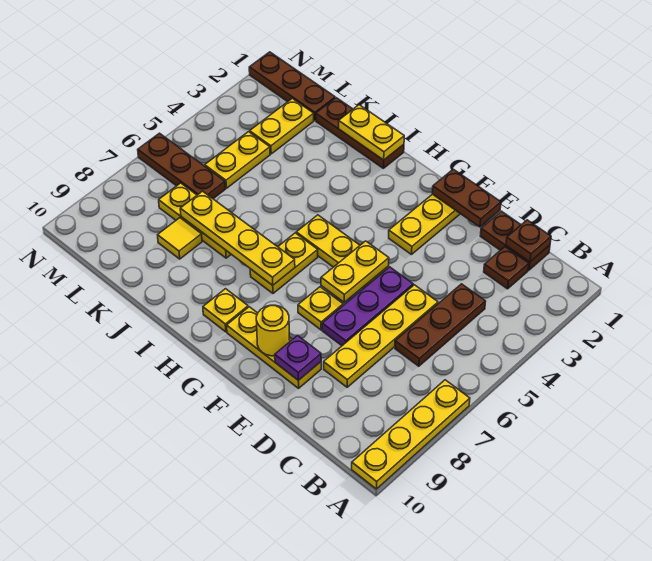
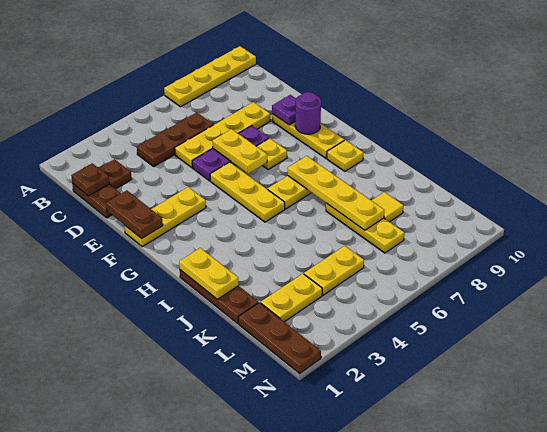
yellow plate F5:F6 level 2 -> yellow plate E6:F6 level 2
yellow round brick F9 level 2 -> purple round brick F9 level 2
brown plate L6:N6 level 1 -> none

